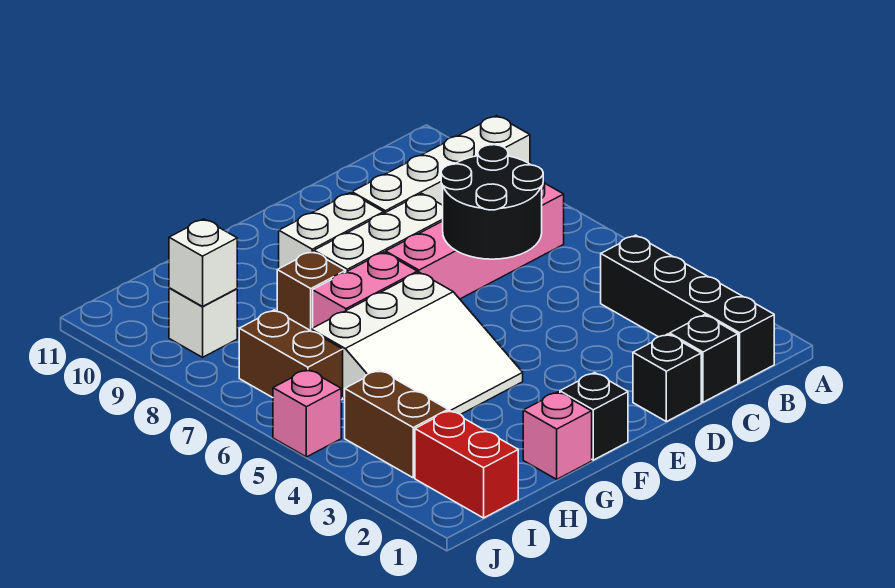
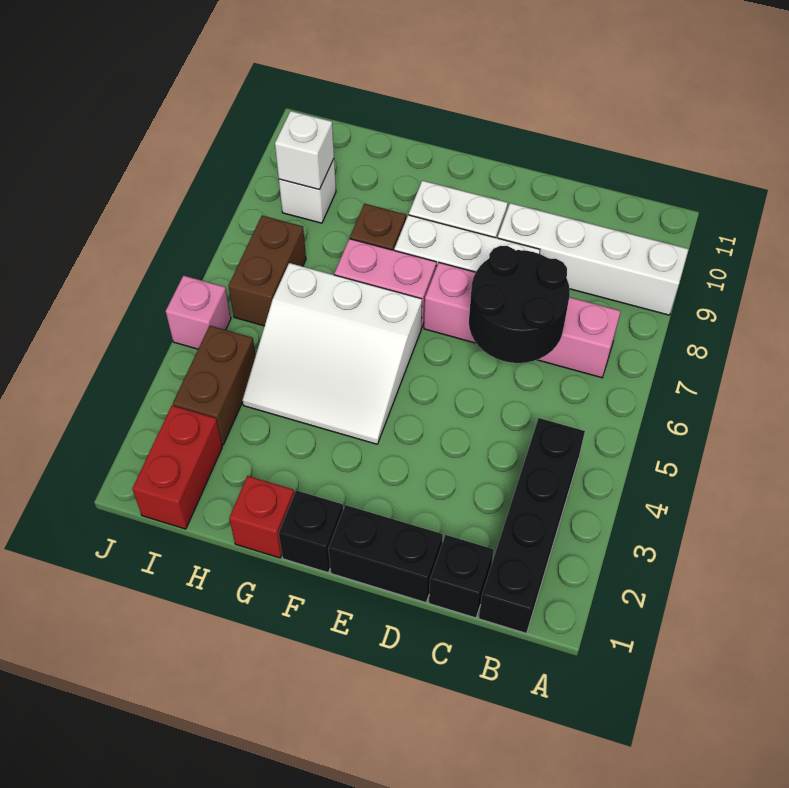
black brick D1 level 1 -> black brick D1:E1 level 1
pink brick G1 level 1 -> red brick G1 level 1

